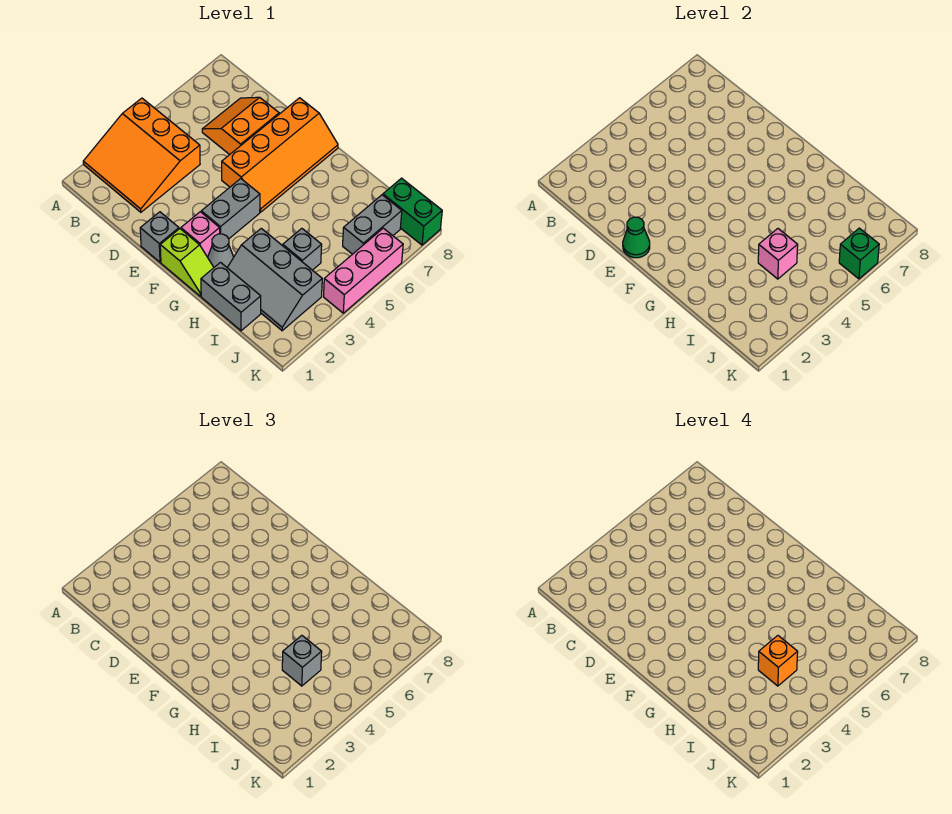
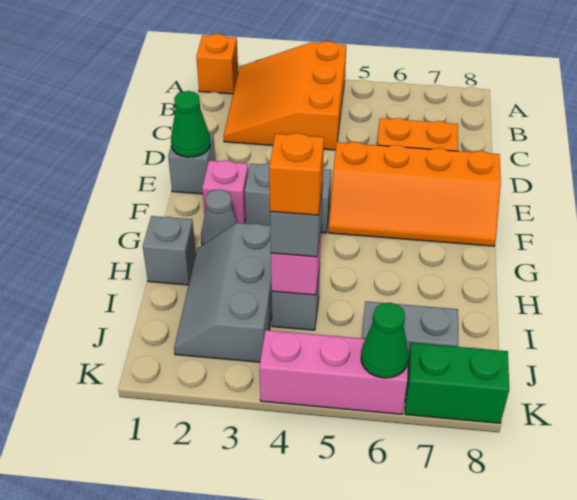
none -> orange brick A1 level 1
lime slope F1:G1 level 1 top F -> none
grey brick H1:I1 level 1 -> grey brick H1 level 1
green brick J8:K8 level 1 -> green brick K7:K8 level 1
green brick K6 level 2 -> green cone K6 level 2

